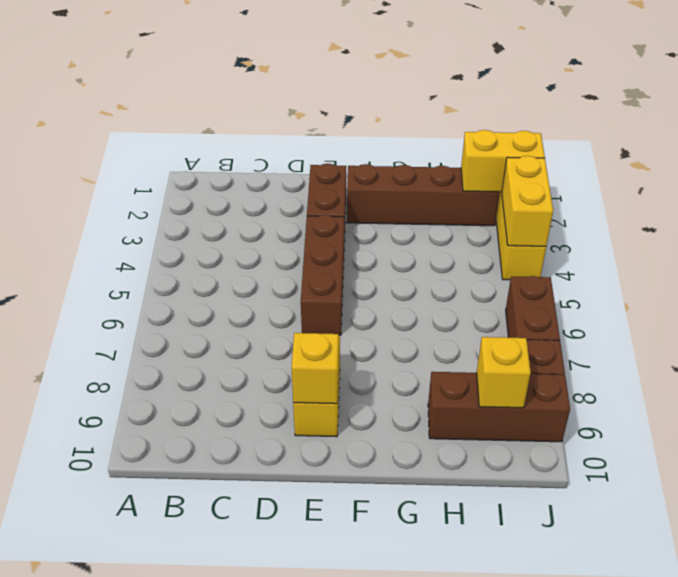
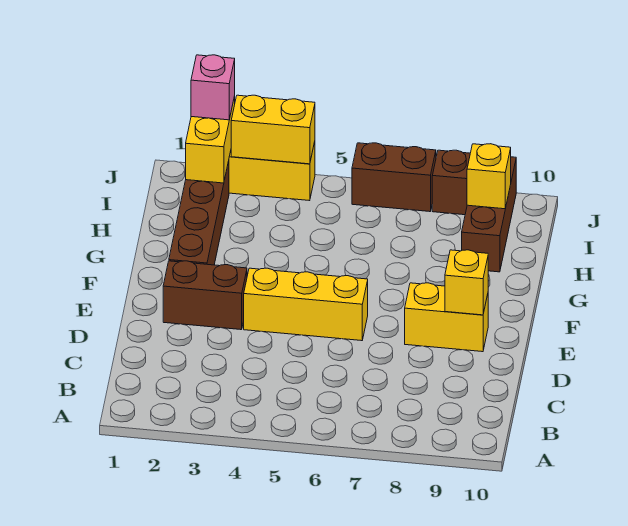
brown brick E4:E6 level 1 -> yellow brick E4:E6 level 1
none -> pink brick J2 level 3

